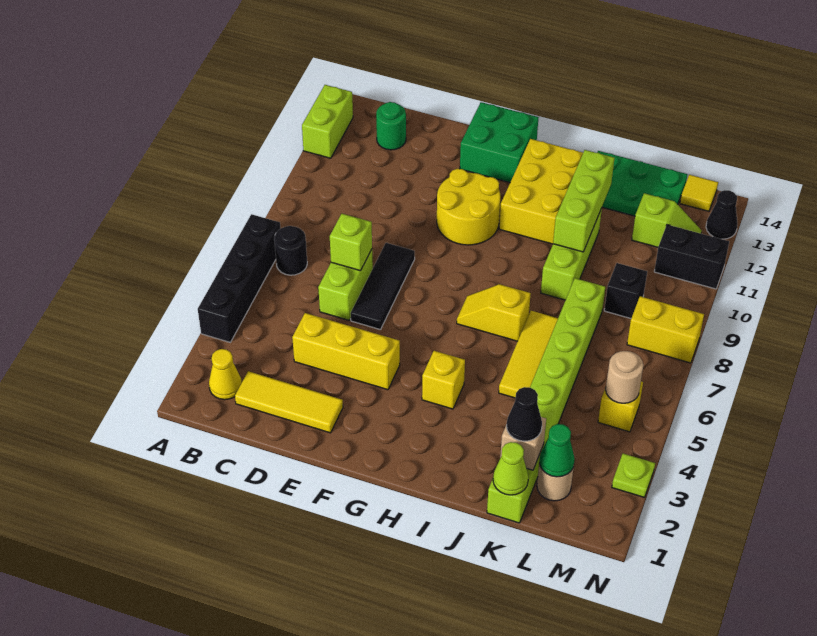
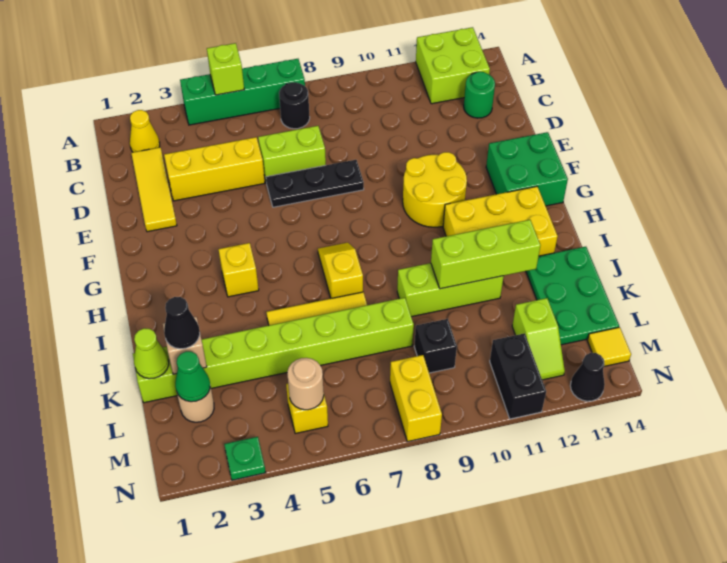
black brick A4:A7 level 1 -> green brick A4:A7 level 1
lime brick A12:A13 level 1 -> lime brick A12:B13 level 1
yellow brick D4:F4 level 1 -> yellow brick D3:D5 level 1
lime brick D7 level 2 -> lime brick A5 level 2
black tile E6:E8 level 1 -> black plate E6:E8 level 1
lime plate N3 level 1 -> green plate N3 level 1

